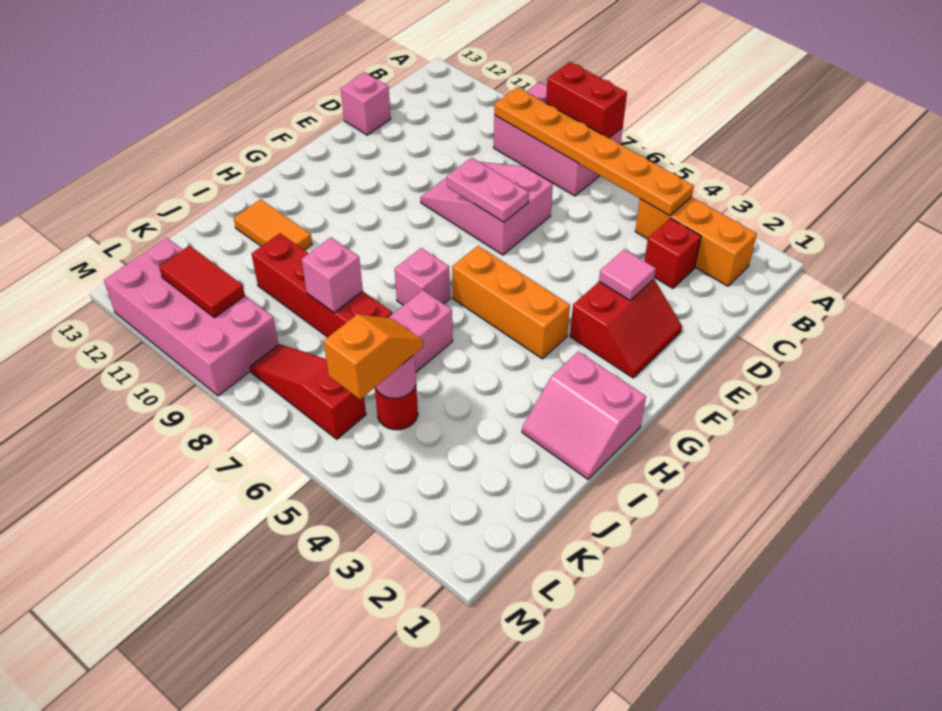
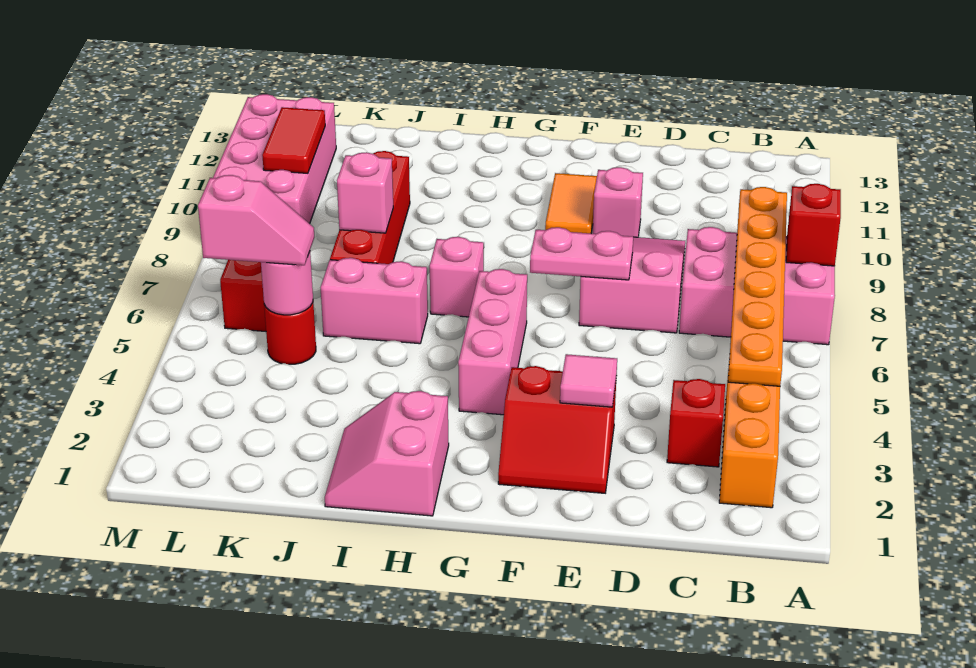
pink brick A7:B9 level 1 -> pink brick A7:C8 level 1
red brick A7:A8 level 2 -> red brick A8 level 2
pink brick D13 level 1 -> pink brick E10 level 1
pink plate E7:E8 level 2 -> pink plate E7:F7 level 2
orange brick G4:G6 level 1 -> pink brick G4:G6 level 1
orange tile I11:I12 level 1 -> orange tile F10:F11 level 1
orange slope K5:L5 level 3 top L -> pink slope K5:L5 level 3 top L

